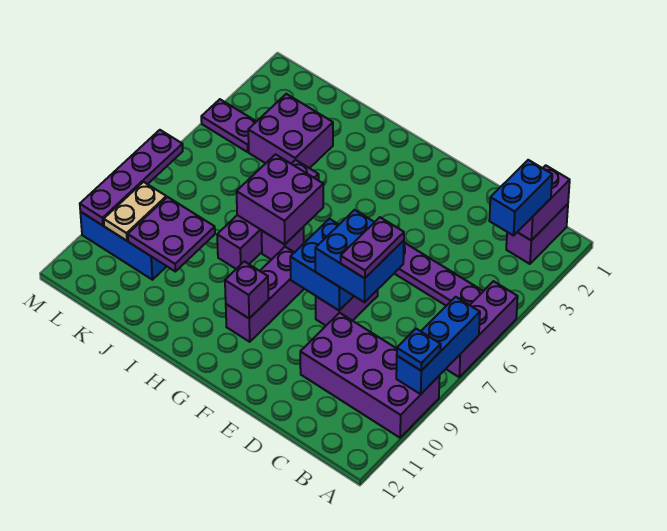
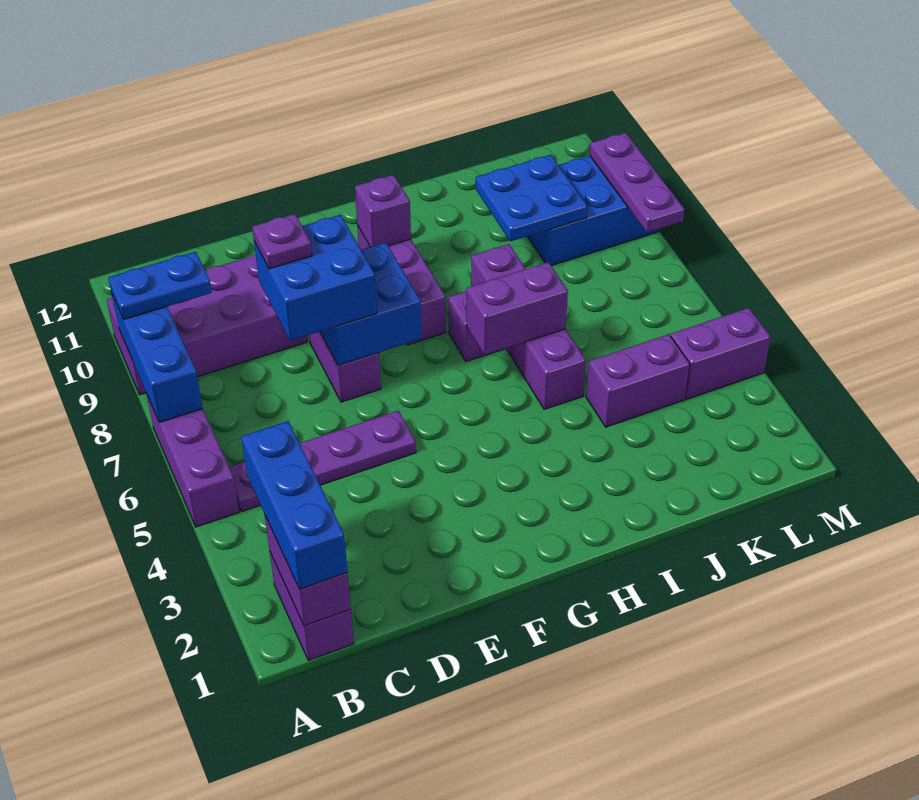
blue plate A9 level 3 -> blue plate A9:B9 level 3
blue brick B2:B3 level 3 -> blue brick B1:B3 level 3
purple plate D7:D8 level 4 -> purple plate D8 level 4
purple brick H6:I7 level 2 -> purple brick H6:I6 level 2
purple brick J3:K4 level 1 -> purple brick J4:K4 level 1
purple plate J9:K10 level 2 -> blue plate J9:K10 level 2
purple plate L4:M4 level 1 -> purple brick L4:M4 level 1
tan plate L9:L10 level 2 -> none
purple plate M7:M10 level 2 -> purple plate M8:M10 level 2

